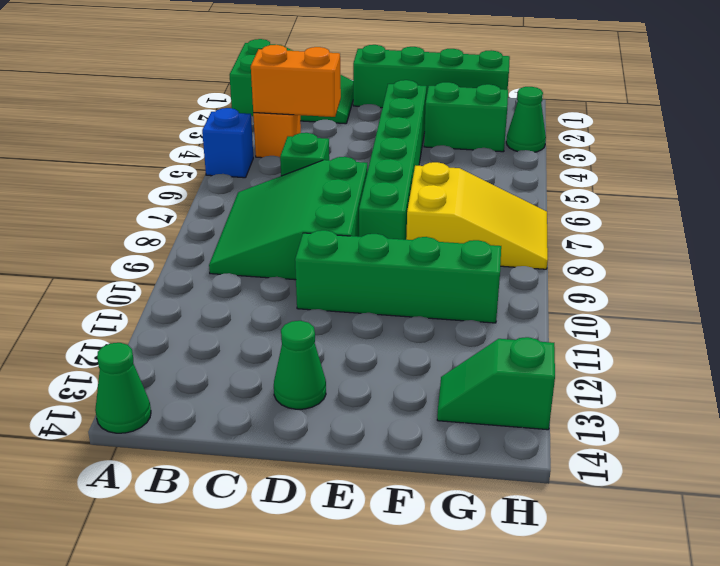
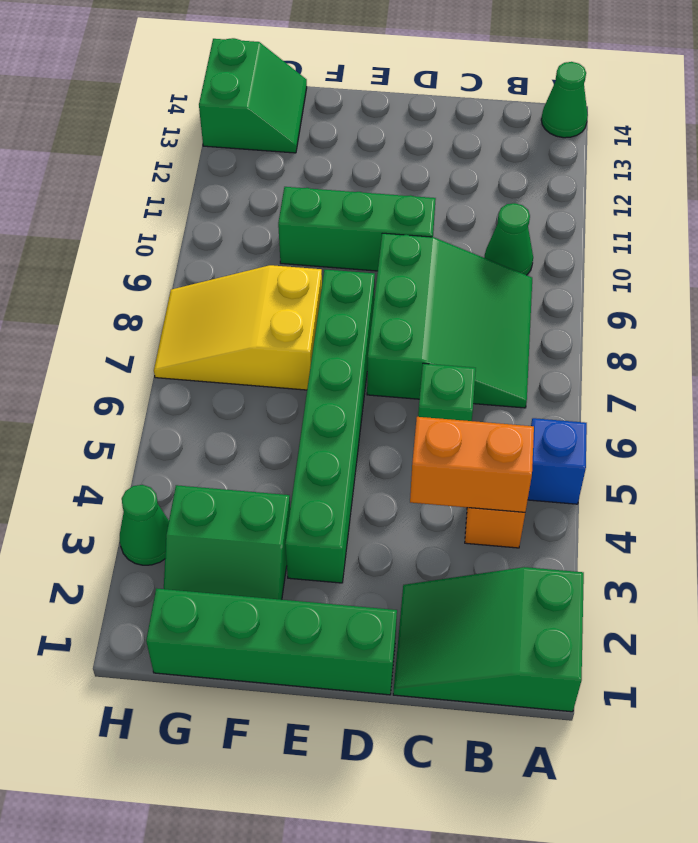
green brick D10:G10 level 1 -> green brick D10:F10 level 1
green cone D13 level 1 -> green cone B10 level 1
green slope G13:H13 level 1 top H -> green slope G13:H14 level 1 top H

